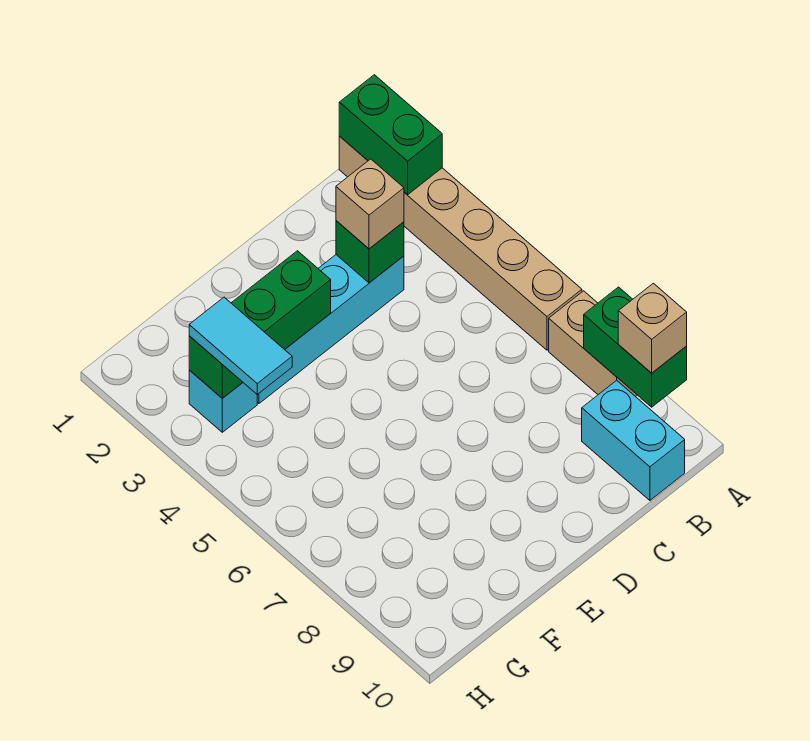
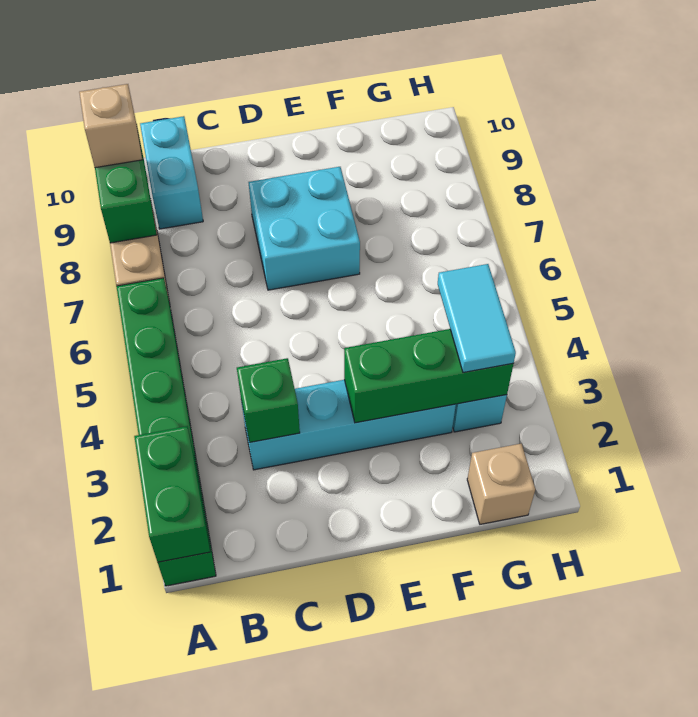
tan brick A1:A6 level 1 -> green brick A1:A6 level 1
tan brick C3 level 3 -> tan brick G1 level 1
none -> cyan brick D7:E8 level 1

